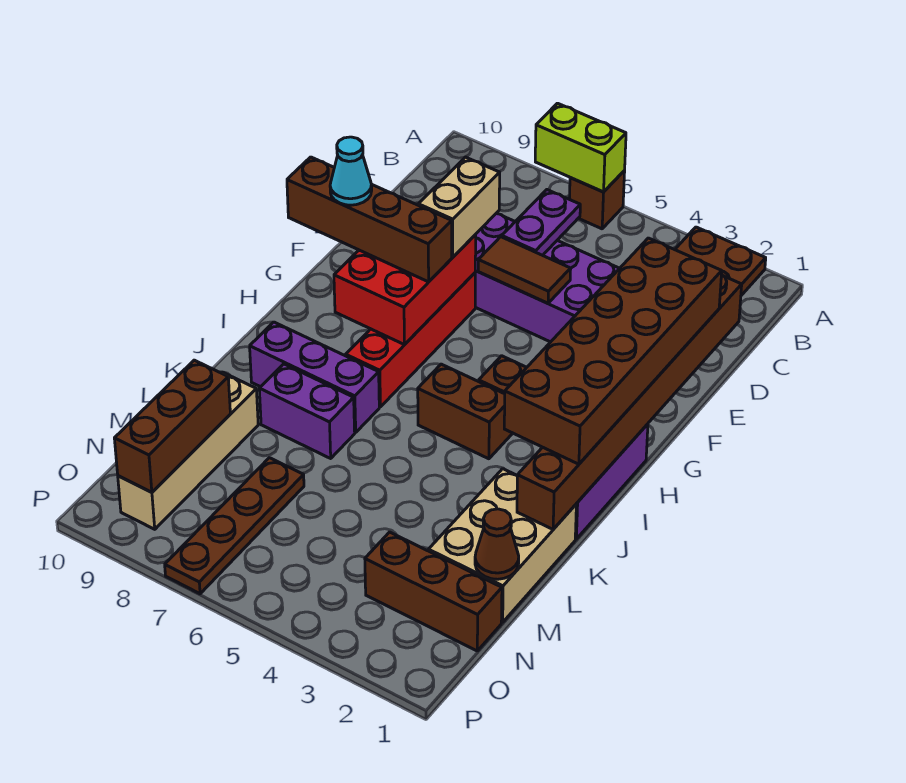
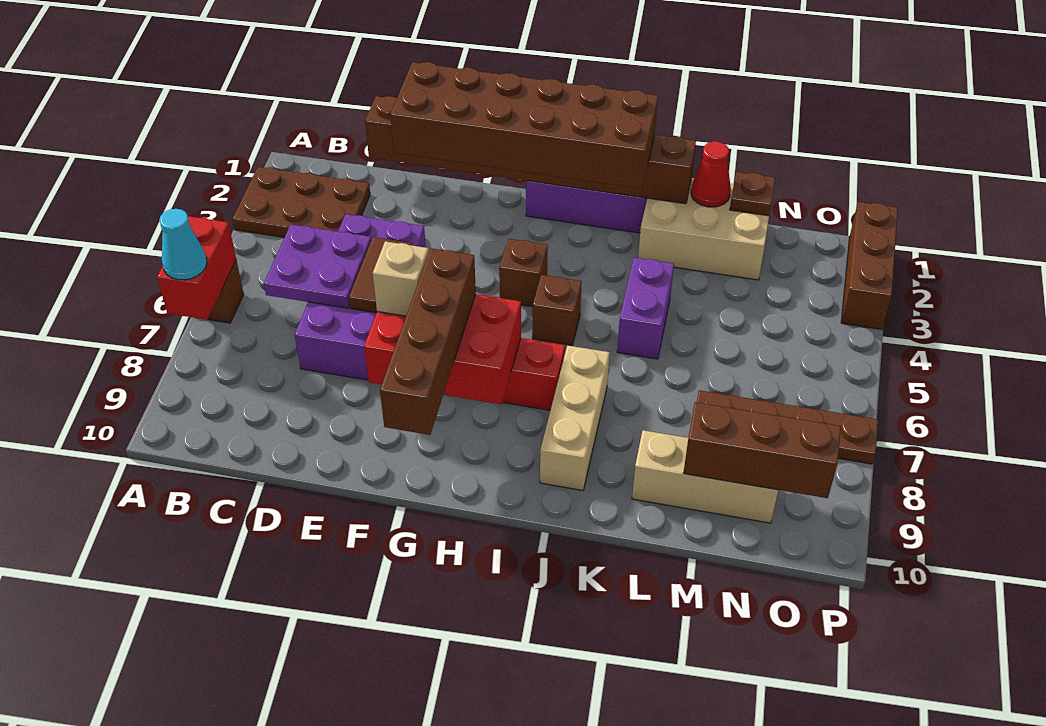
lime brick A6:A7 level 2 -> red brick A6:A7 level 2
purple plate C6:D6 level 2 -> purple plate C5:D6 level 2
tan brick E7:F7 level 3 -> tan brick F7 level 3
cyan cone G9 level 4 -> cyan cone A7 level 3
brown brick I4:I5 level 1 -> brown brick I5 level 1
purple brick J7:J9 level 1 -> tan brick J7:J9 level 1
purple brick K7:K8 level 1 -> purple brick K4:K5 level 1
none -> red cone L1 level 2
tan brick L9:O9 level 1 -> tan brick L9:N9 level 1
brown cone M1 level 2 -> brown plate M1 level 2
brown brick N1:N3 level 1 -> brown brick P1:P3 level 1

